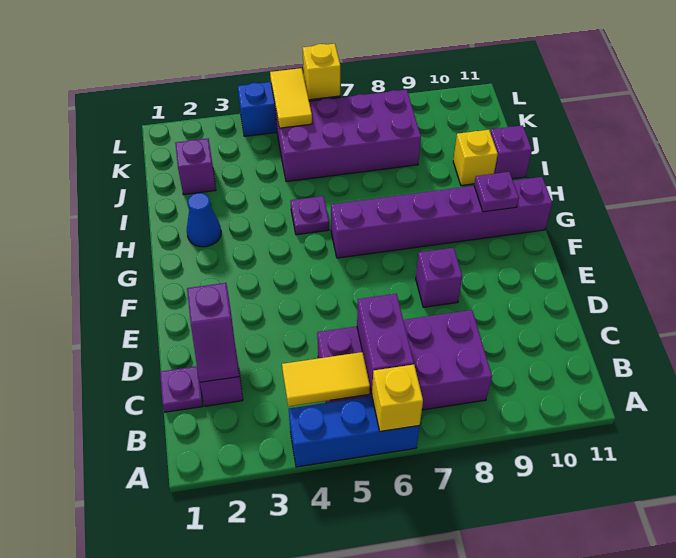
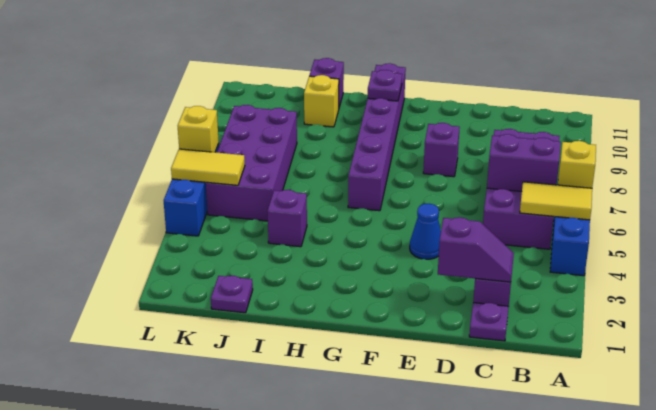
yellow tile B4:B5 level 2 -> yellow tile A5:B5 level 2
blue cone H2 level 1 -> blue cone E4 level 1
purple plate H5 level 1 -> purple plate J1 level 1
purple brick J2 level 1 -> purple brick I4 level 1

